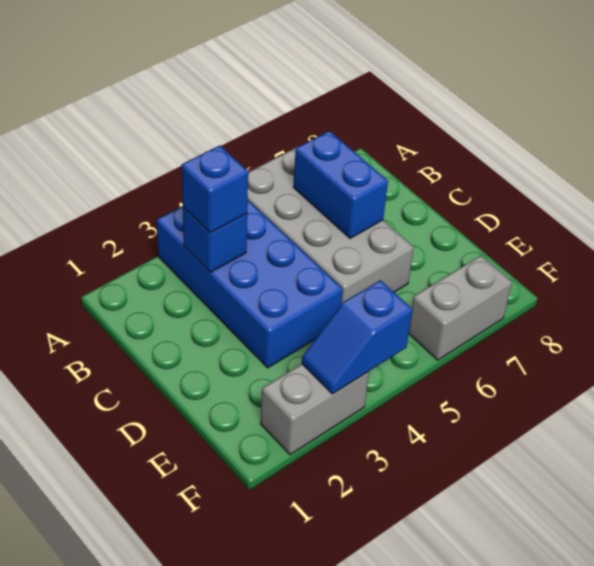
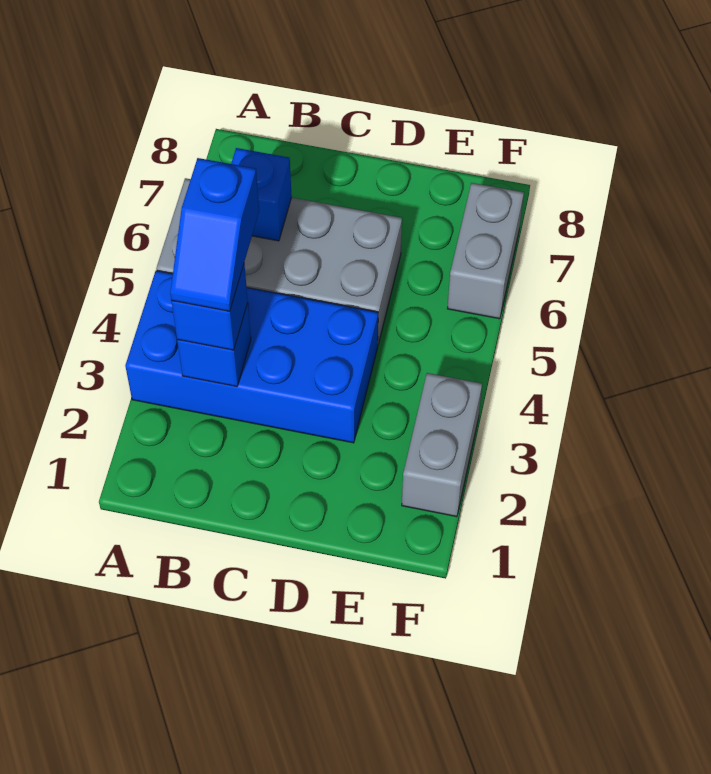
blue brick B6:C6 level 2 -> blue brick B6 level 2
blue slope F3:F4 level 2 top 4 -> blue slope B3:B4 level 4 top 4

